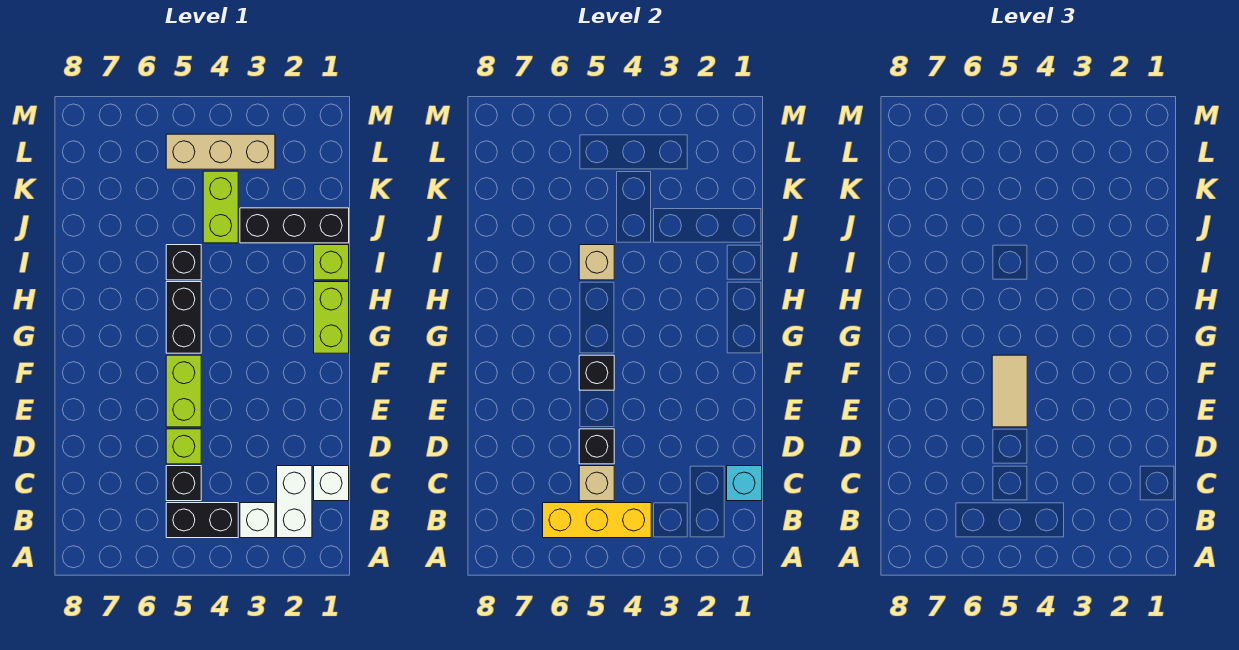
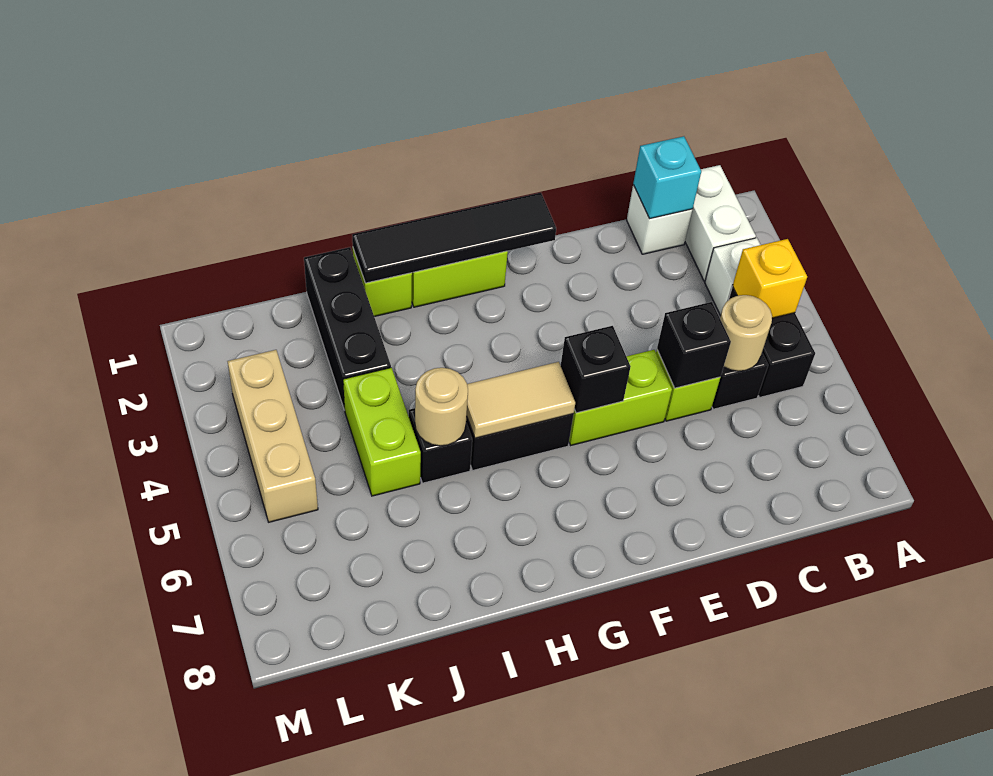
white brick B2:C2 level 1 -> white brick B1:B2 level 1
yellow brick B4:B6 level 2 -> yellow brick B4 level 2
tan brick C5 level 2 -> tan round brick C5 level 2
tan tile E5:F5 level 3 -> tan tile G5:H5 level 2
none -> black tile F1:I1 level 2
tan brick I5 level 2 -> tan round brick I5 level 2
lime brick J4:K4 level 1 -> lime brick J4:J5 level 1

